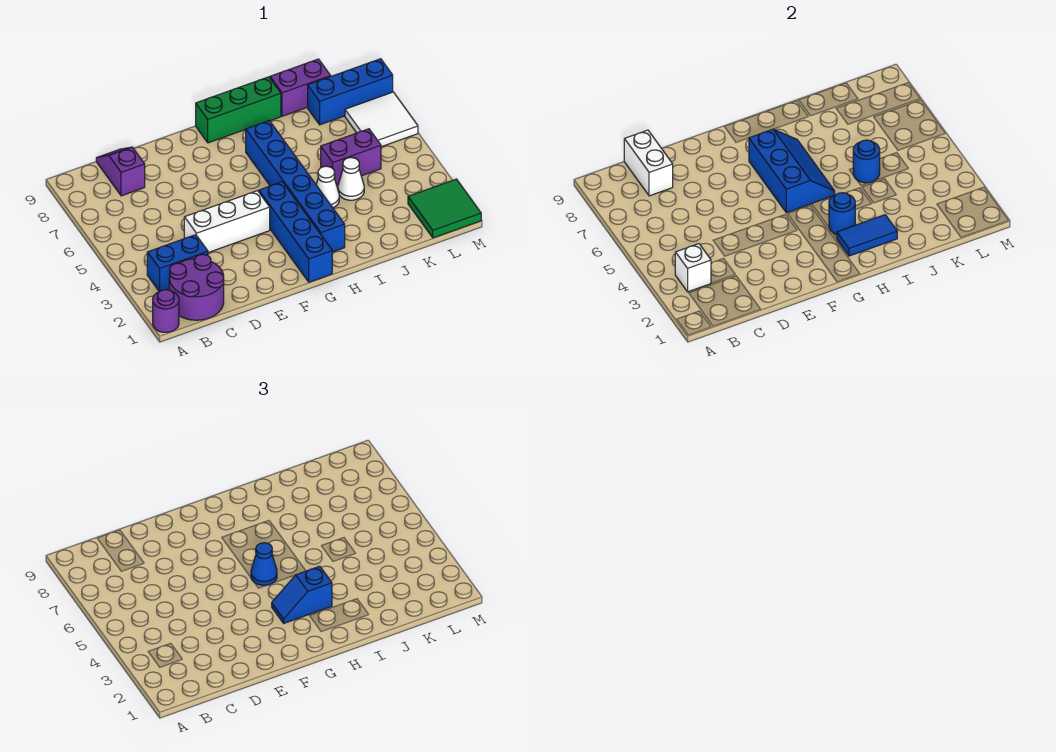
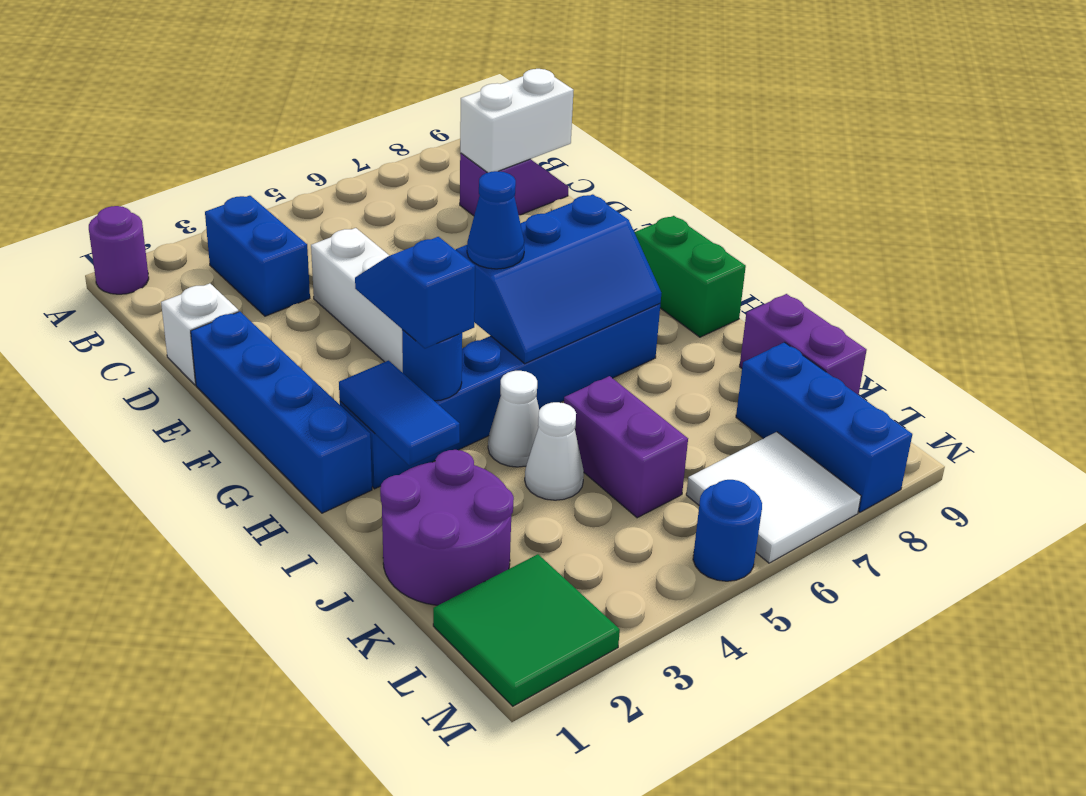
purple round brick B1:C2 level 1 -> purple round brick J1:K2 level 1
white brick B3 level 2 -> white brick D1 level 1
blue brick G1:G4 level 1 -> blue brick E1:H1 level 1
green brick G9:I9 level 1 -> green brick G9:H9 level 1
blue round brick J5 level 2 -> blue round brick M5 level 1

